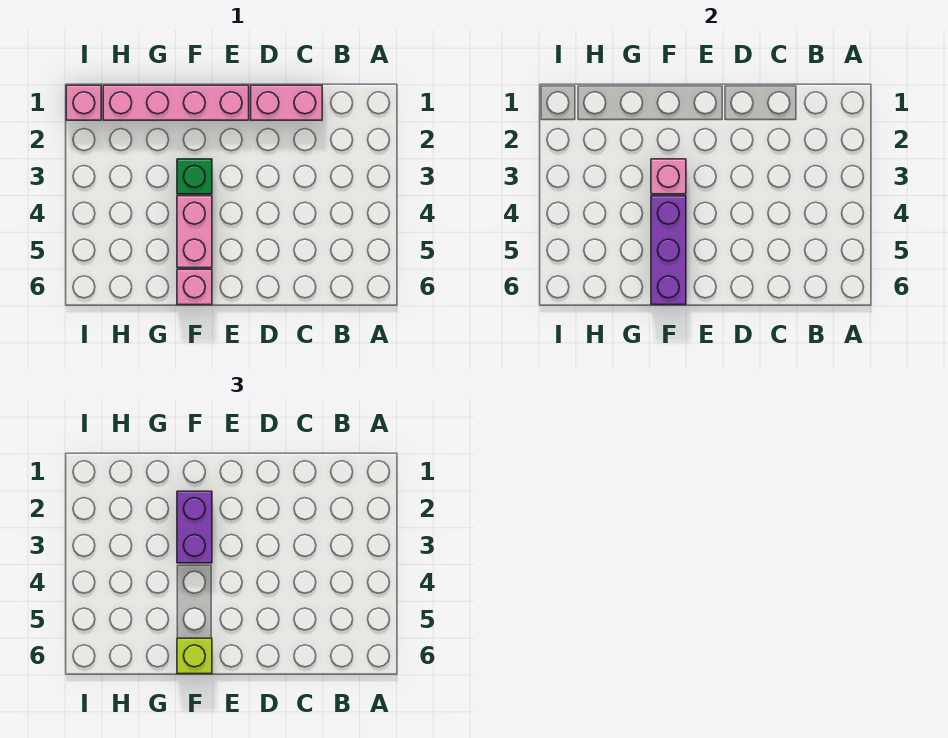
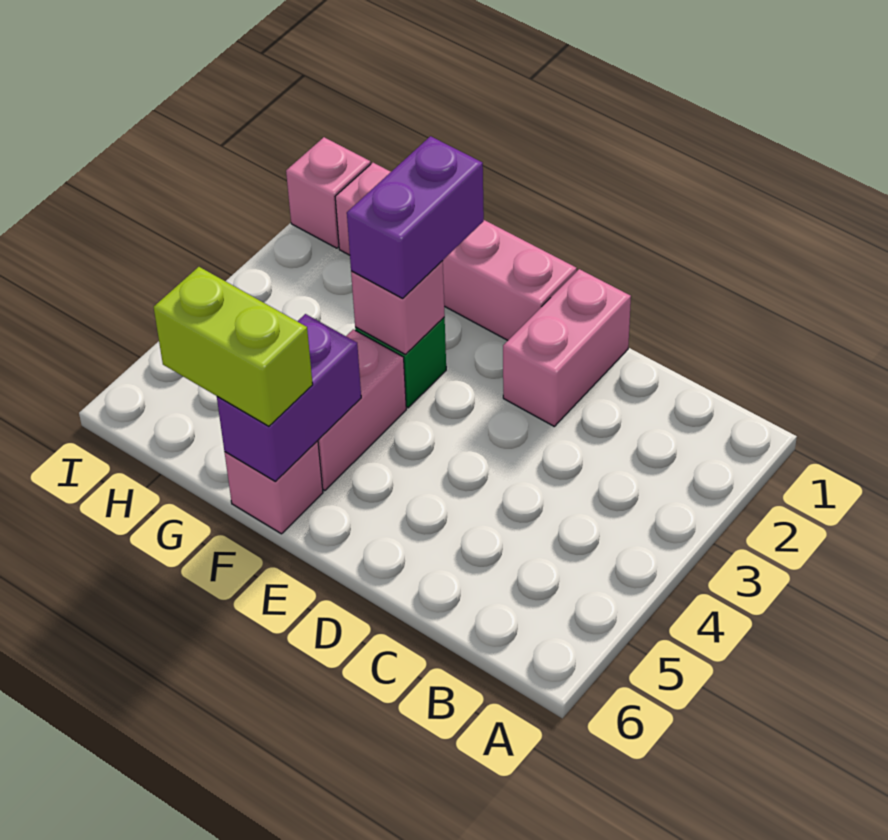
pink brick C1:D1 level 1 -> pink brick D1:D2 level 1
purple brick F4:F6 level 2 -> purple brick F5:F6 level 2
lime brick F6 level 3 -> lime brick F6:G6 level 3

